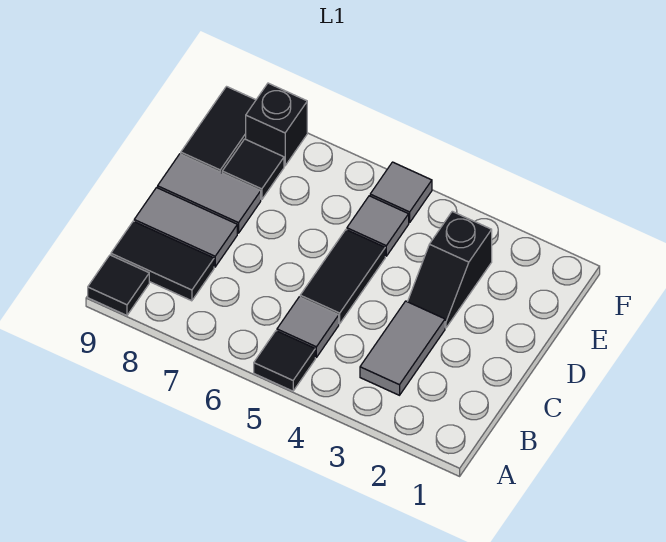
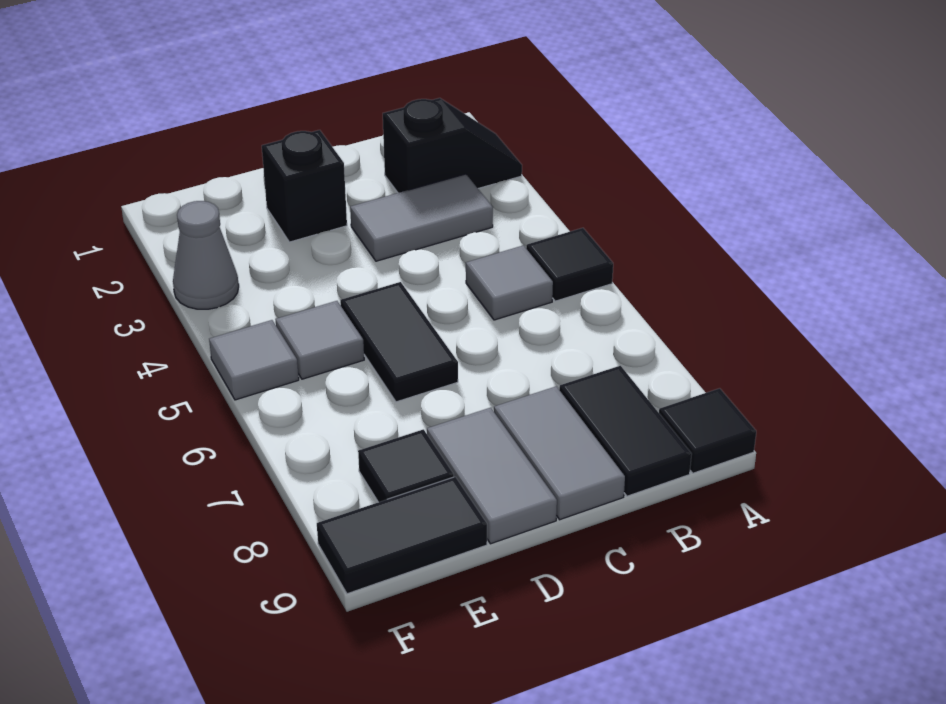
black tile C5:D5 level 1 -> black tile D5:D6 level 1
black slope D3:E3 level 1 top E -> black slope A2:B2 level 1 top B
none -> grey cone F3 level 1
black brick F8 level 1 -> black brick D2 level 1

